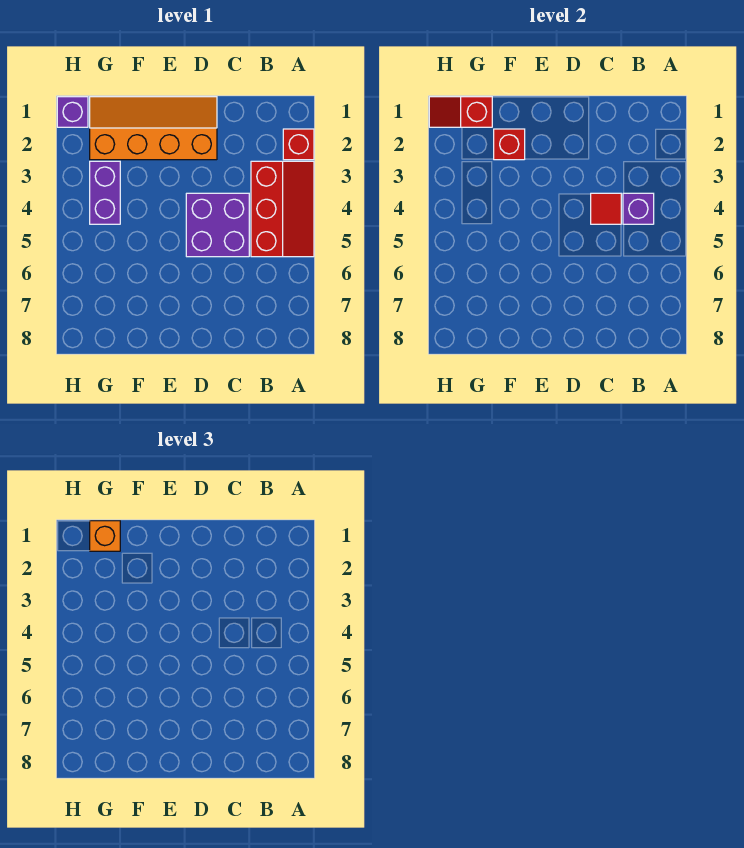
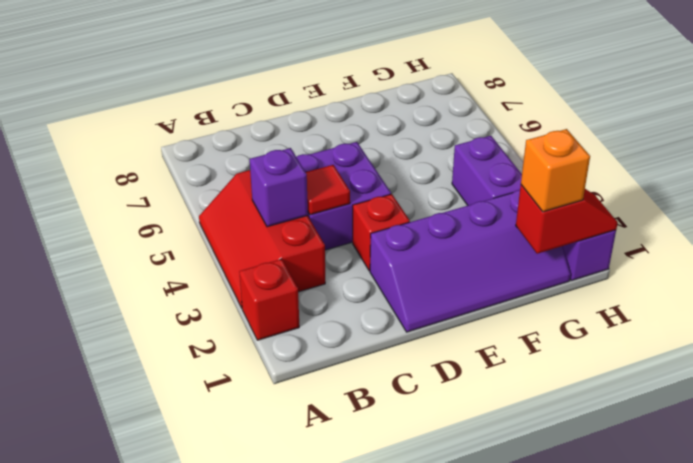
orange slope D1:G2 level 1 top 2 -> purple slope D1:G2 level 1 top 2
red brick F2 level 2 -> red brick D3 level 1

